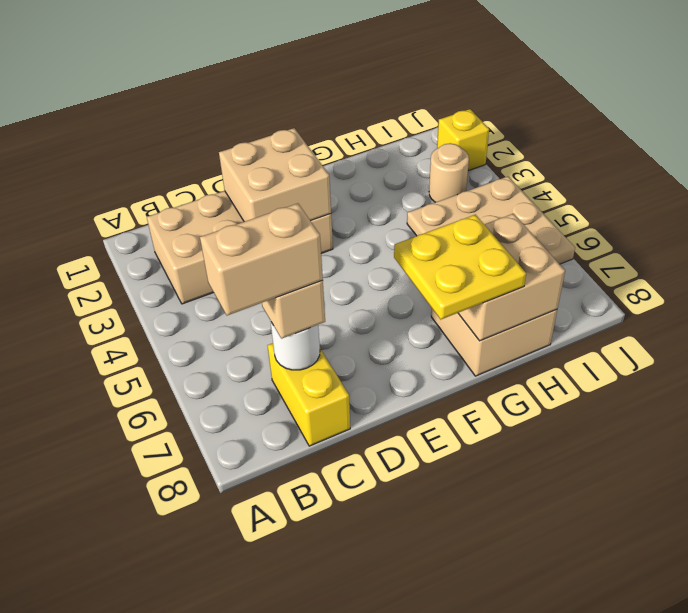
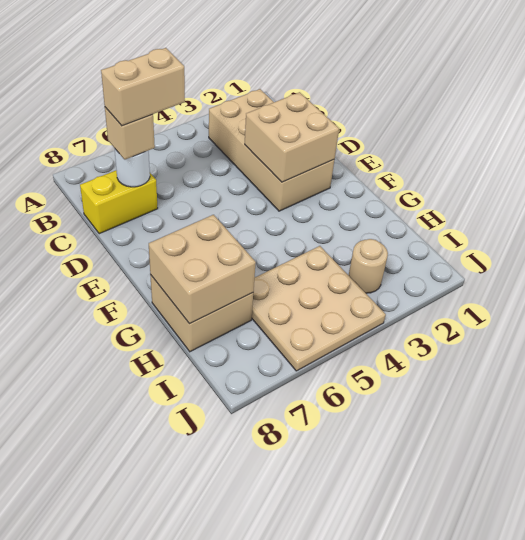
tan brick B7:C7 level 4 -> tan brick C6:C7 level 4
yellow plate F7:G8 level 3 -> none
yellow brick J2 level 1 -> none

